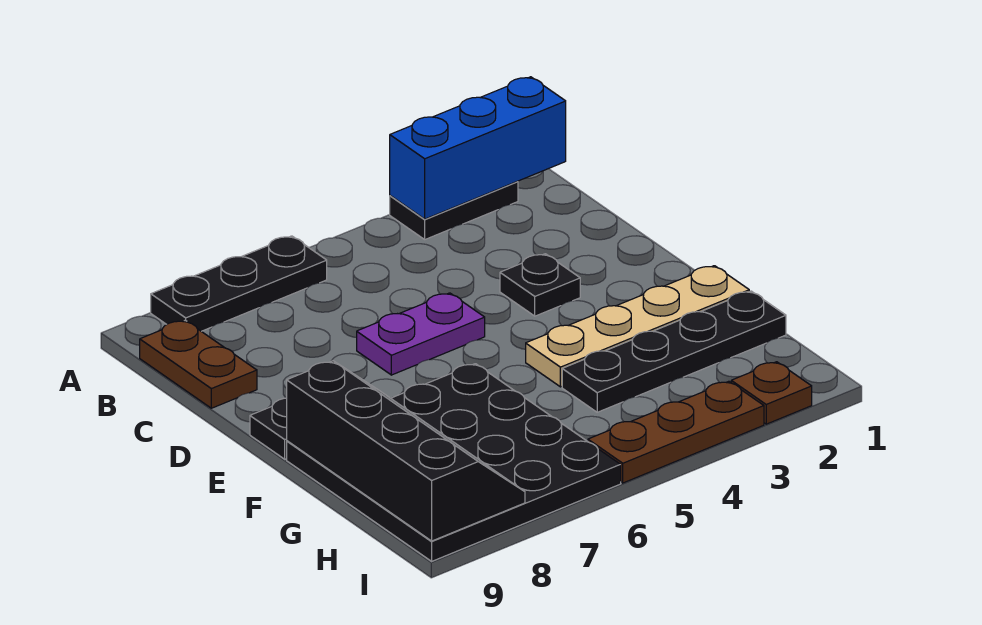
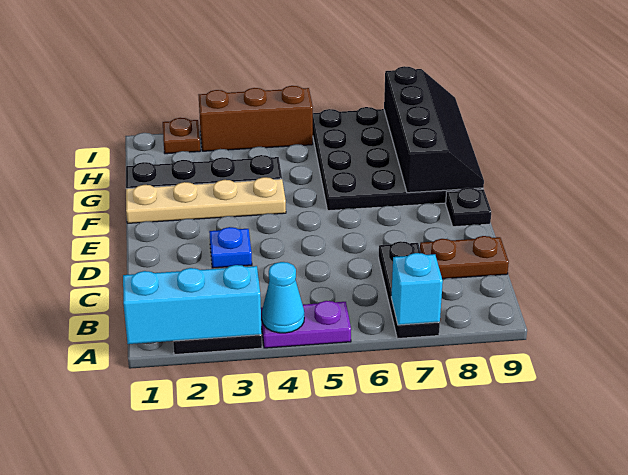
blue brick A1:A3 level 2 -> cyan brick A1:A3 level 2
none -> cyan cone A4 level 2
black plate A6:A8 level 1 -> black plate A7:C7 level 1
none -> cyan brick A7 level 2
brown plate B9:C9 level 1 -> brown plate C8:C9 level 1
black plate D3 level 1 -> blue plate D3 level 1
purple plate D5:D6 level 1 -> purple plate A4:A5 level 1
black slope F8:I9 level 2 top 9 -> black slope F8:I9 level 2 top 8
brown plate I3:I5 level 1 -> brown brick I3:I5 level 1

